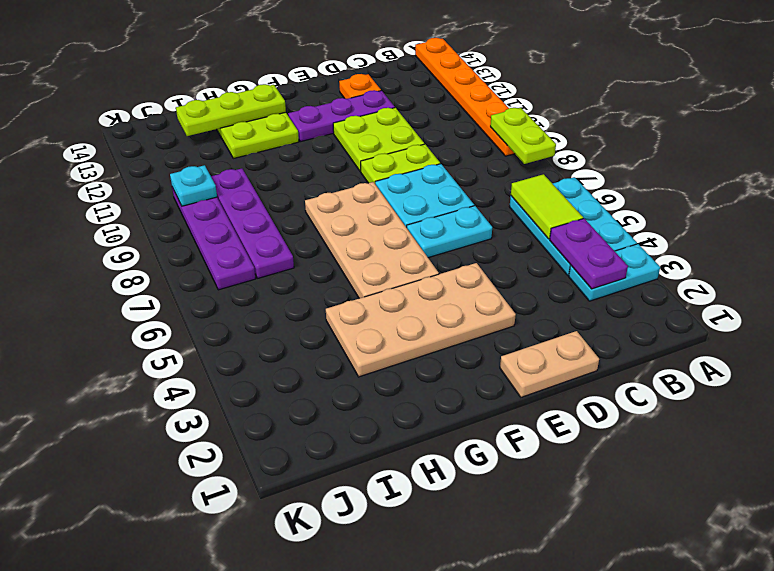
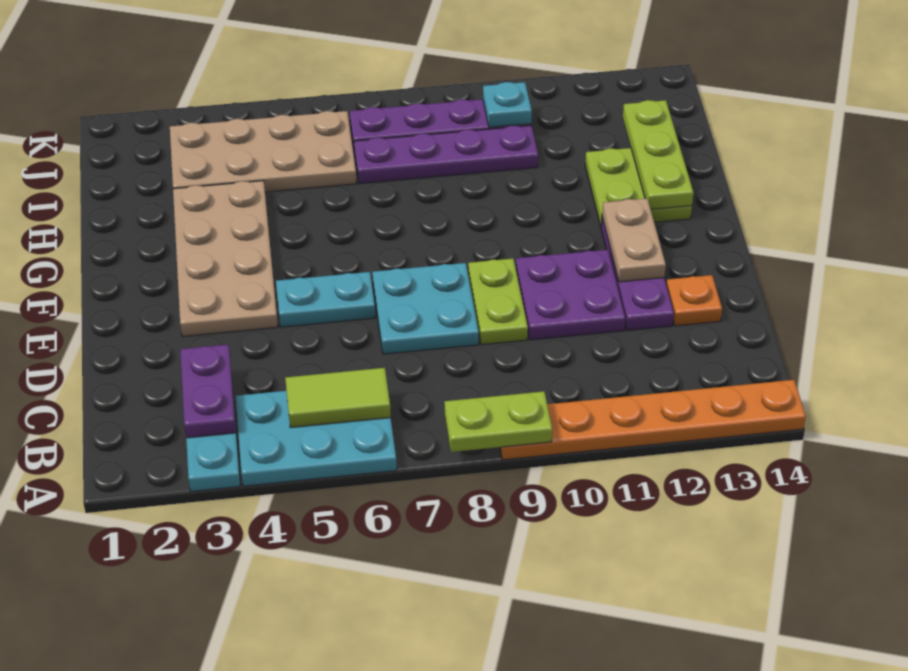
purple plate B3:B4 level 2 -> purple plate B3:C3 level 2
tan plate D1:E1 level 1 -> tan plate E12:F12 level 2
cyan plate D6:E6 level 1 -> cyan plate E5:E6 level 1
lime plate D10:E11 level 1 -> purple plate D10:E11 level 1
tan plate F5:G8 level 1 -> tan plate I3:J6 level 1

